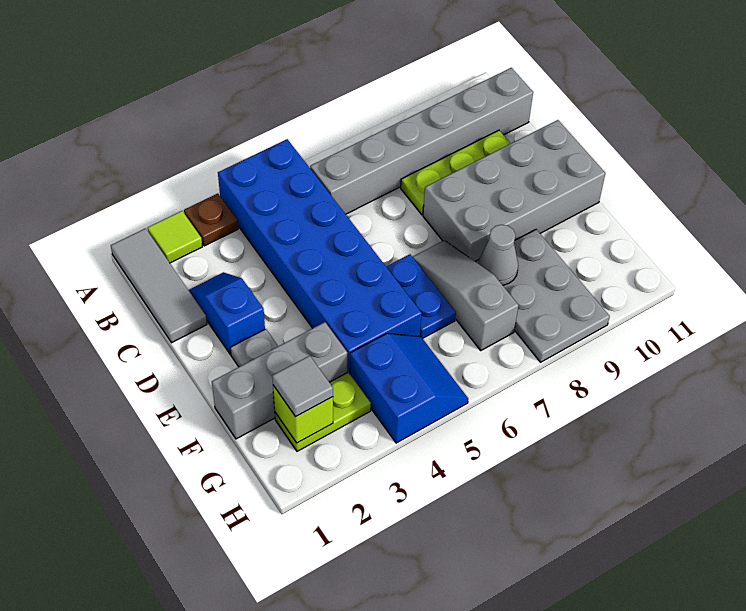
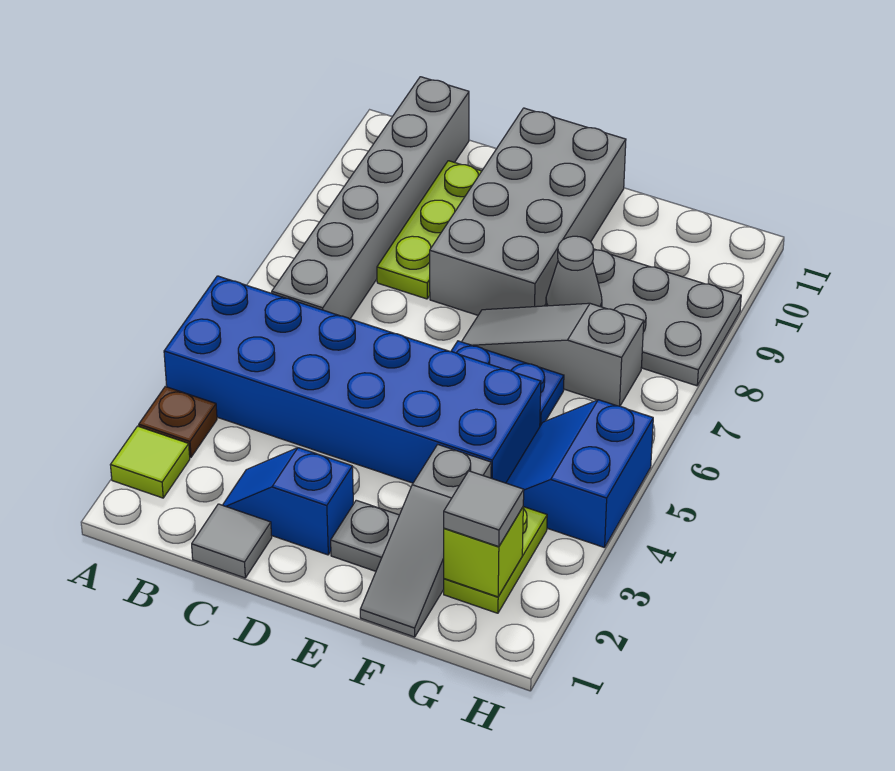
grey tile A1:C1 level 1 -> grey tile C1 level 1
grey brick F1:F3 level 1 -> grey slope F1:F3 level 1 top 3
blue slope G4:H5 level 1 top 4 -> blue slope G4:H5 level 1 top H

